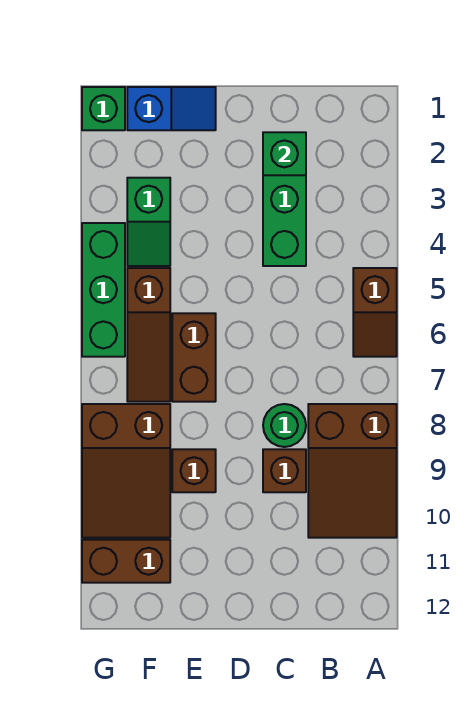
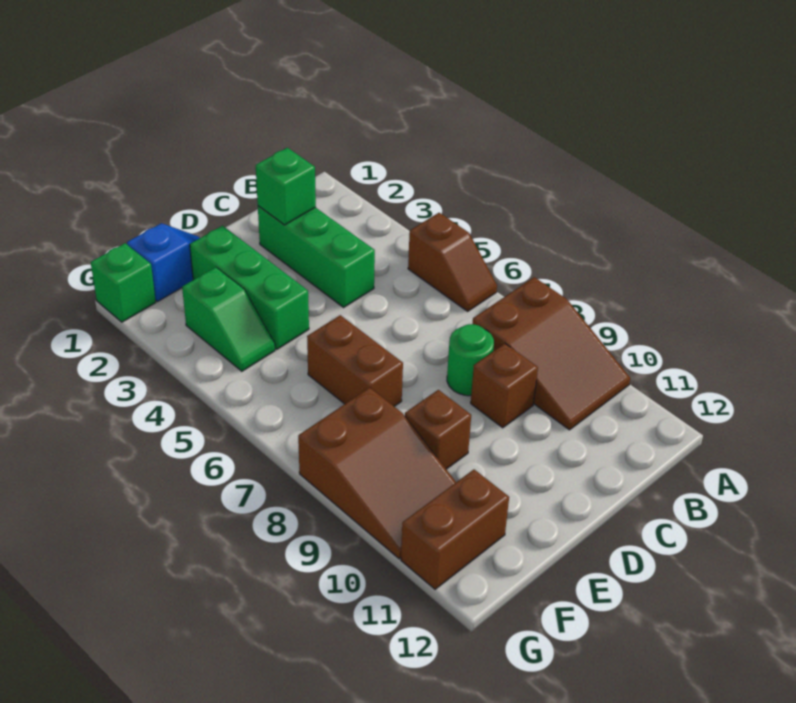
brown slope F5:F7 level 1 top 5 -> none
green brick G4:G6 level 1 -> green brick E2:E4 level 1

